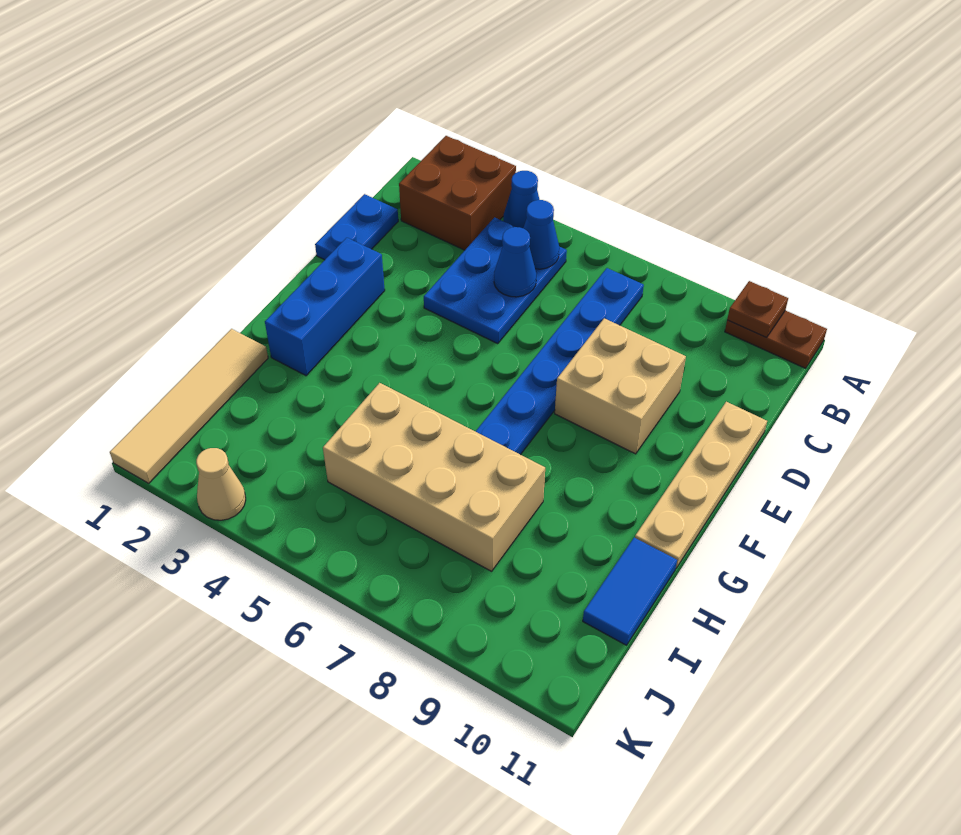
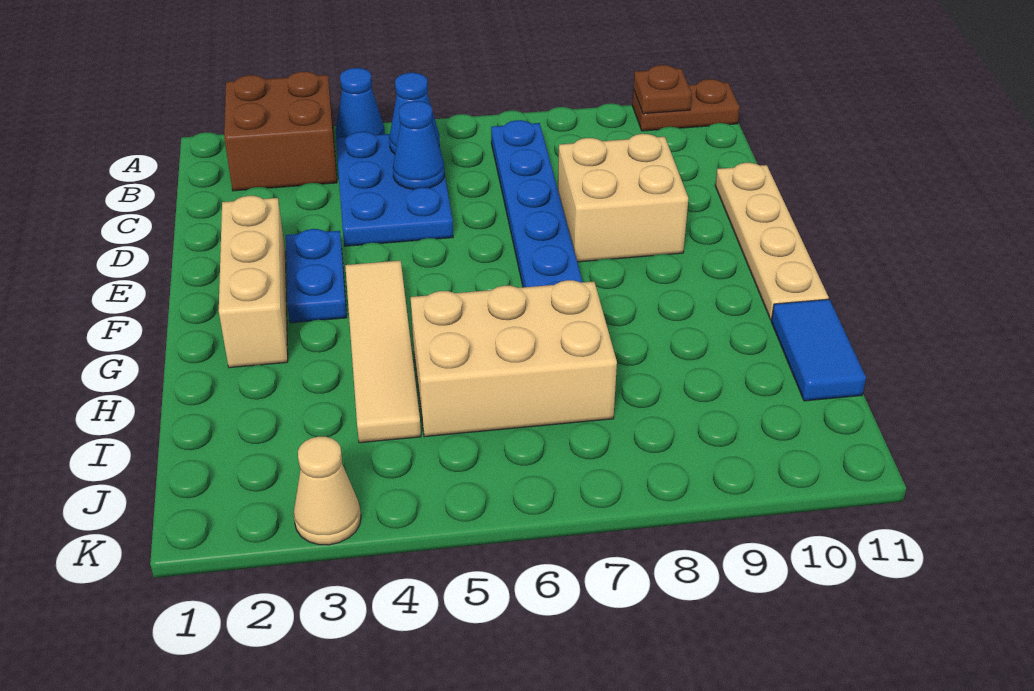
blue plate C1:D1 level 1 -> blue plate E3:F3 level 1
blue brick E2:G2 level 1 -> tan brick E2:G2 level 1
tan tile H1:K1 level 1 -> tan tile F4:I4 level 1
tan brick H5:I8 level 1 -> tan brick H5:I7 level 1

